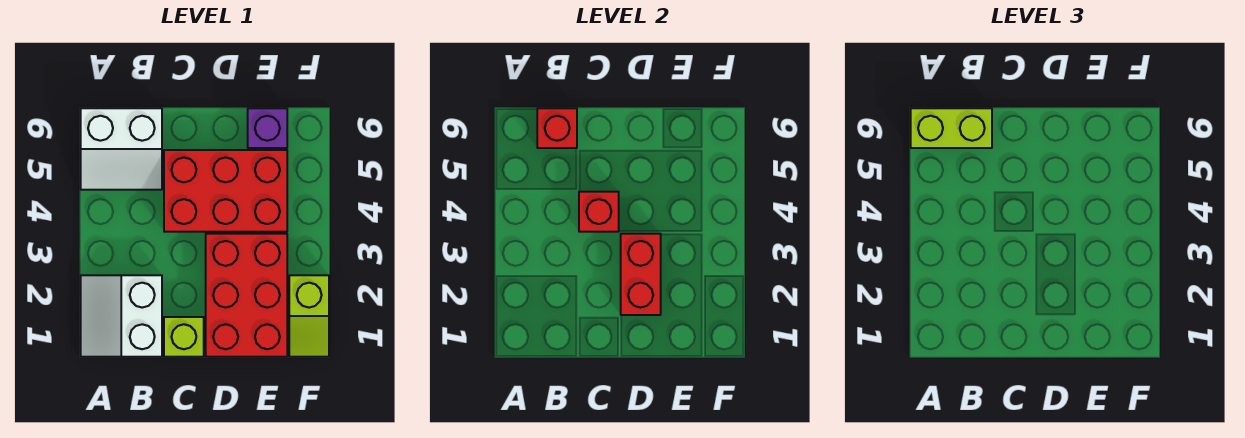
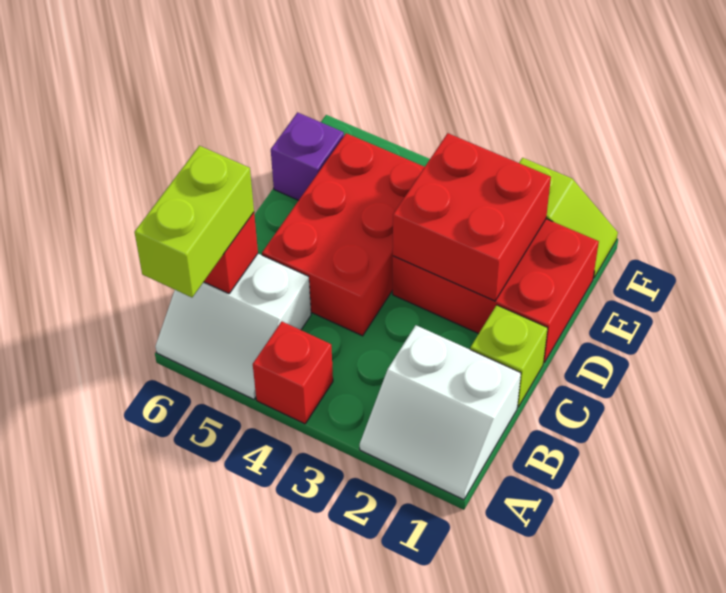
white slope A5:B6 level 1 top 6 -> white slope A5:B6 level 1 top B
red brick C4 level 2 -> red brick A4 level 1
red brick D2:D3 level 2 -> red brick D2:E3 level 2

